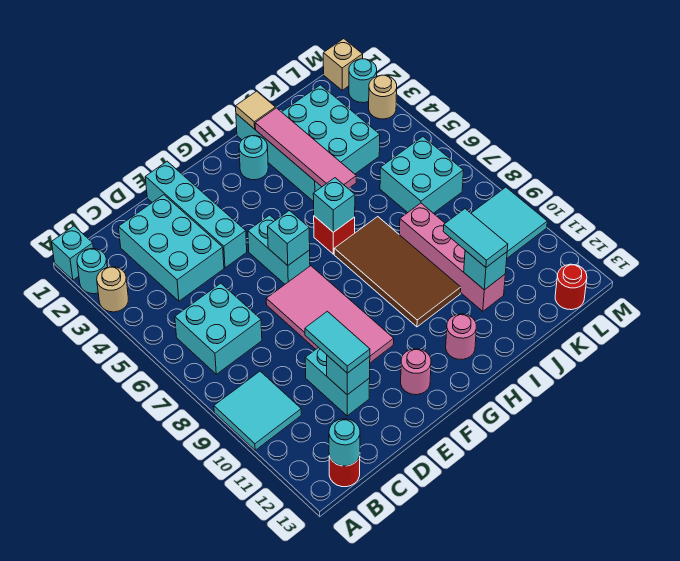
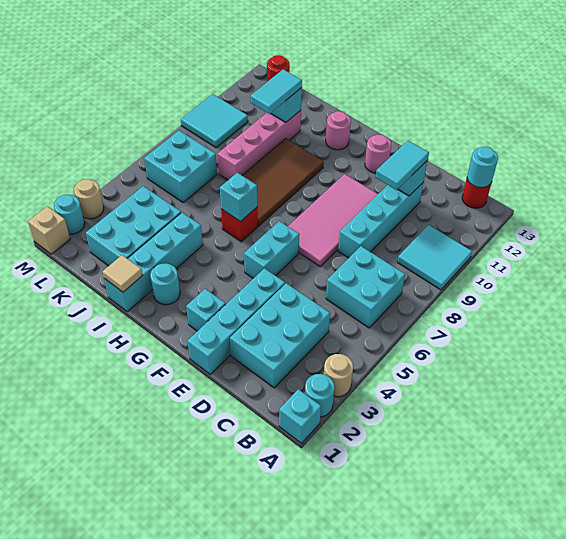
cyan brick D10:D11 level 1 -> cyan brick D8:D11 level 1
cyan brick F6 level 2 -> cyan brick F2 level 1
pink tile I2:I5 level 2 -> none

